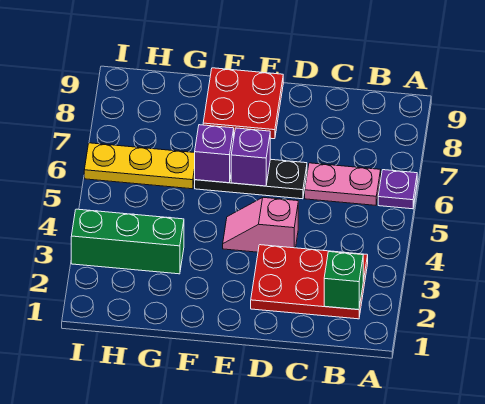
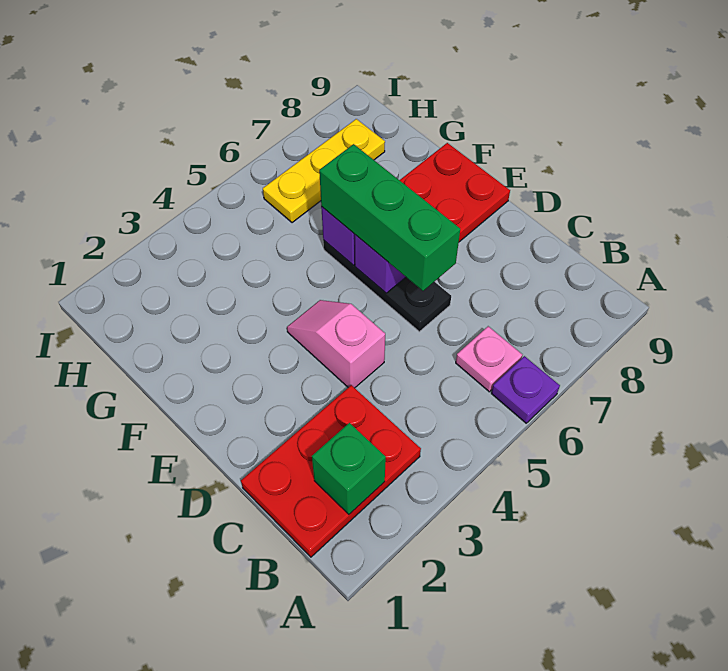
red plate B2:D3 level 1 -> red plate B1:C3 level 1
pink plate B6:C6 level 1 -> pink plate B6 level 1
green brick G3:I3 level 1 -> green brick D6:F6 level 3
yellow plate G6:I6 level 1 -> yellow plate H6:H8 level 1

